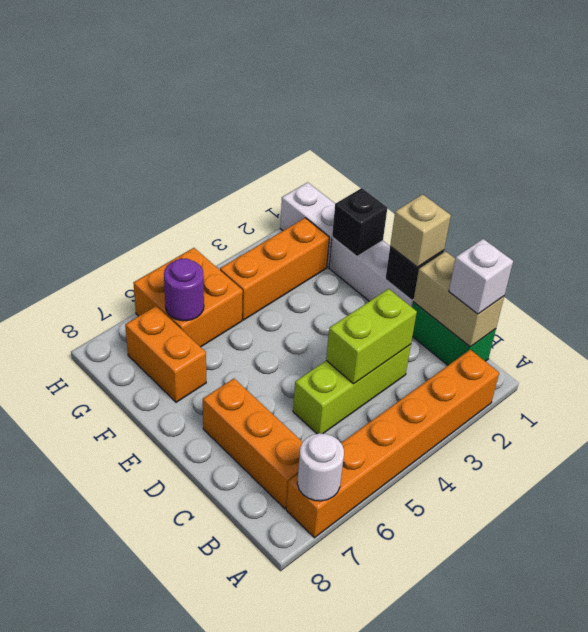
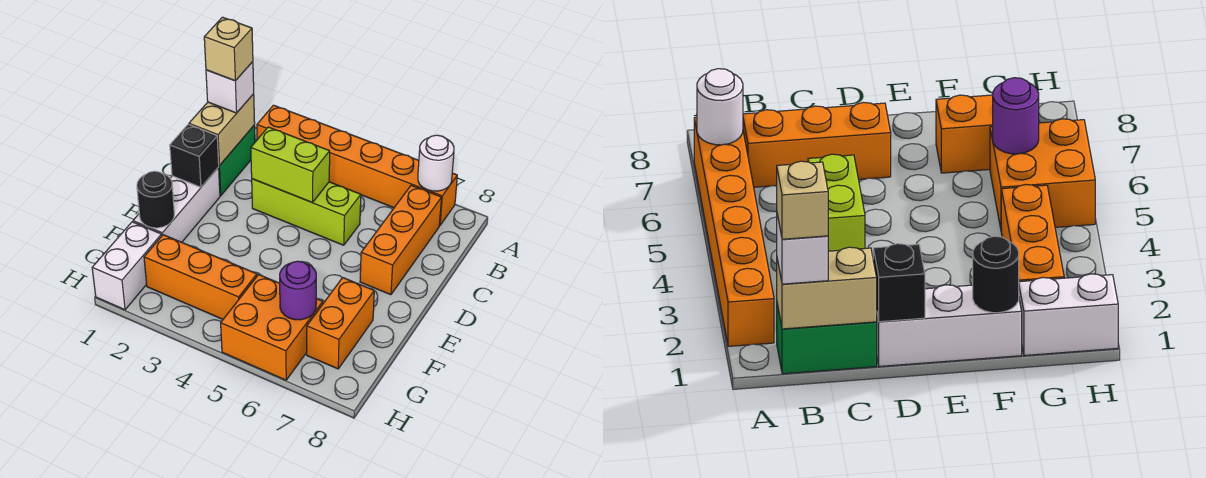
tan brick D1 level 3 -> tan brick B1 level 4
black brick F1 level 2 -> black round brick F1 level 2

